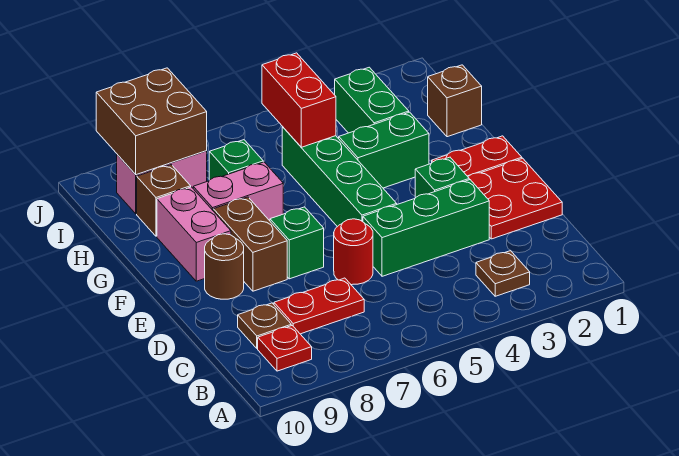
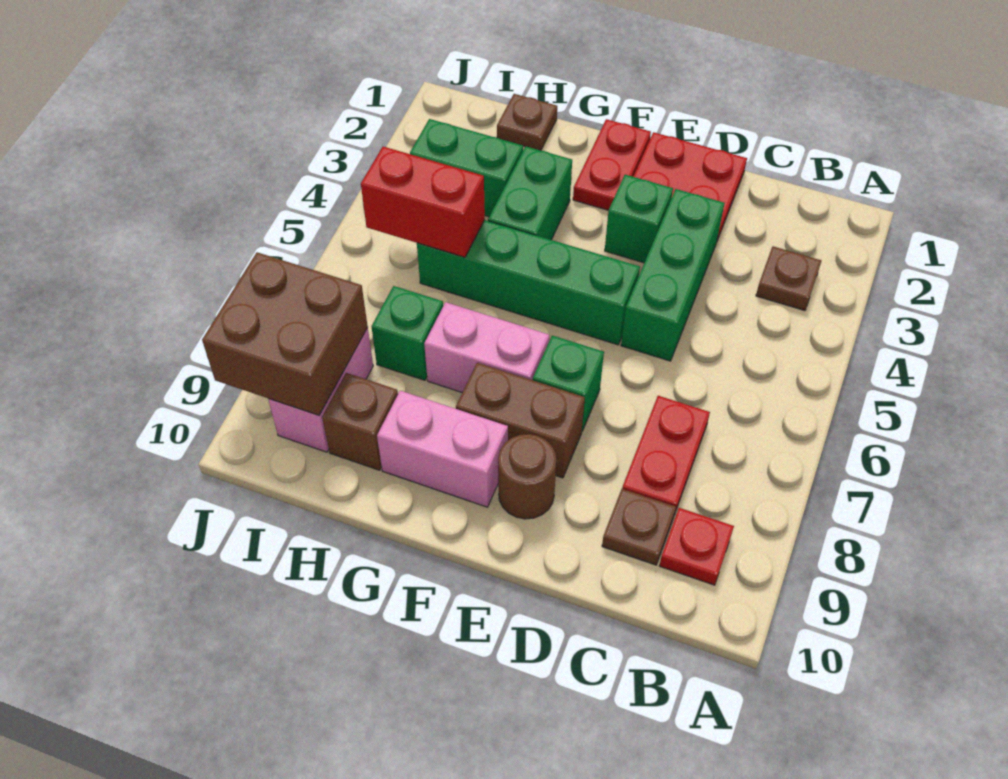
red round brick D6 level 1 -> none
pink brick G7:G8 level 1 -> pink brick F7:G7 level 1
brown brick H1 level 1 -> brown plate H1 level 1

